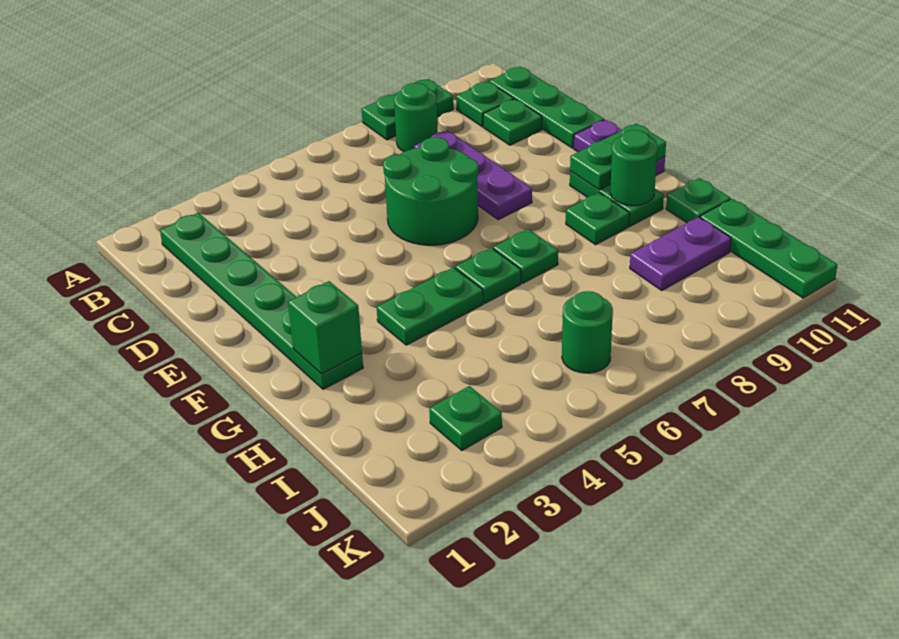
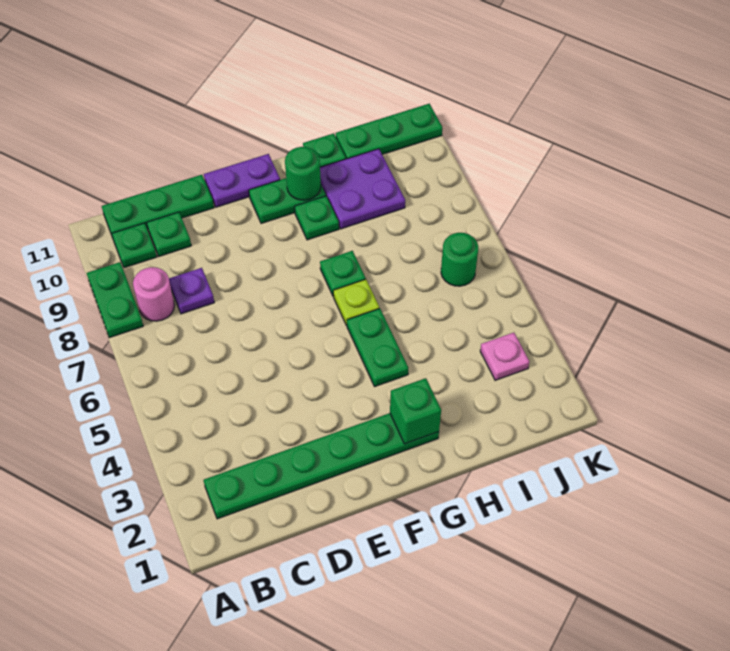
green round brick B8 level 1 -> pink round brick B8 level 1
purple plate C8:E8 level 1 -> purple plate C8 level 1
green round brick D6:E7 level 1 -> none
green plate F10:F11 level 2 -> none
green plate G6 level 1 -> lime plate G6 level 1
purple plate I9:I10 level 1 -> purple plate H9:I10 level 1
green plate J3 level 1 -> pink plate J3 level 1

